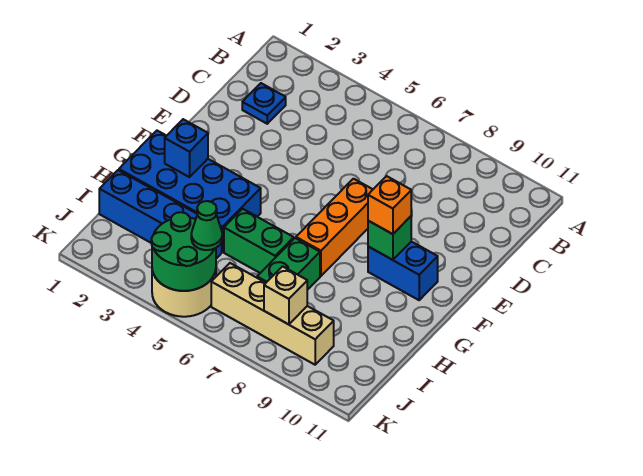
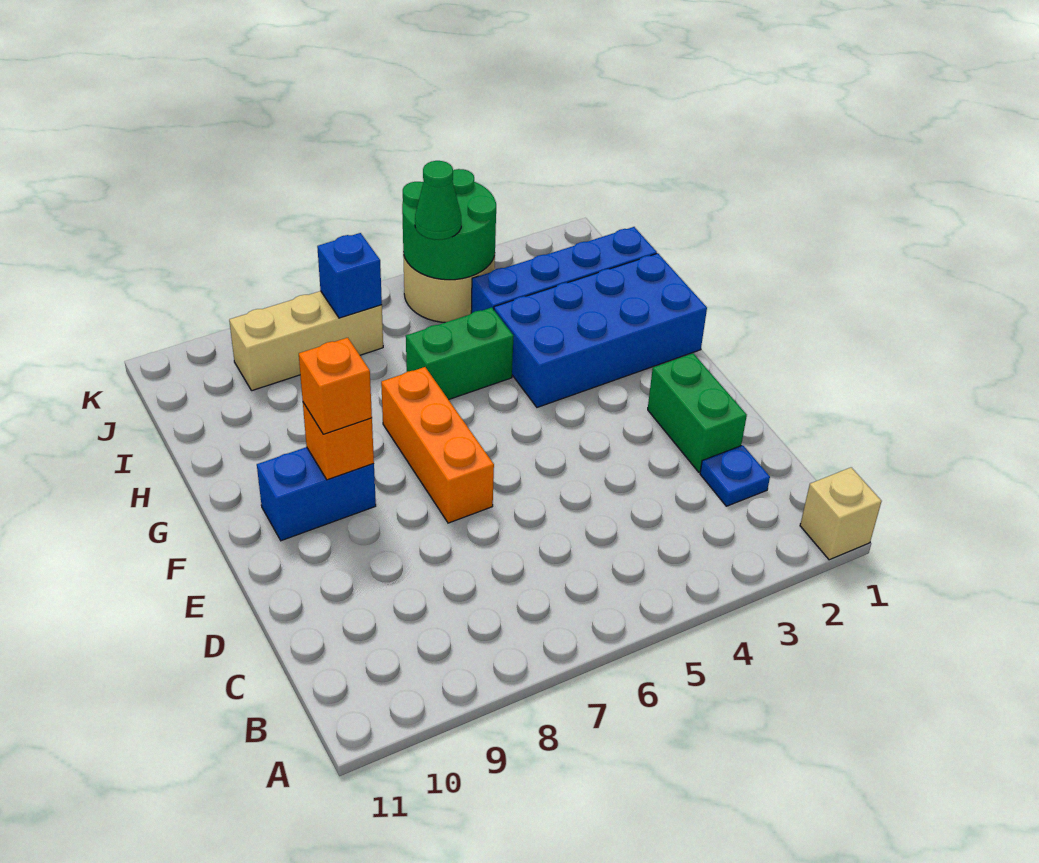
green brick F9 level 2 -> orange brick F9 level 2
blue brick G2 level 2 -> blue brick J7 level 2
green brick H7:I7 level 1 -> green brick D2:E2 level 1
tan brick J6:J9 level 1 -> tan brick J7:J9 level 1
tan brick J8 level 2 -> tan brick A1 level 1

